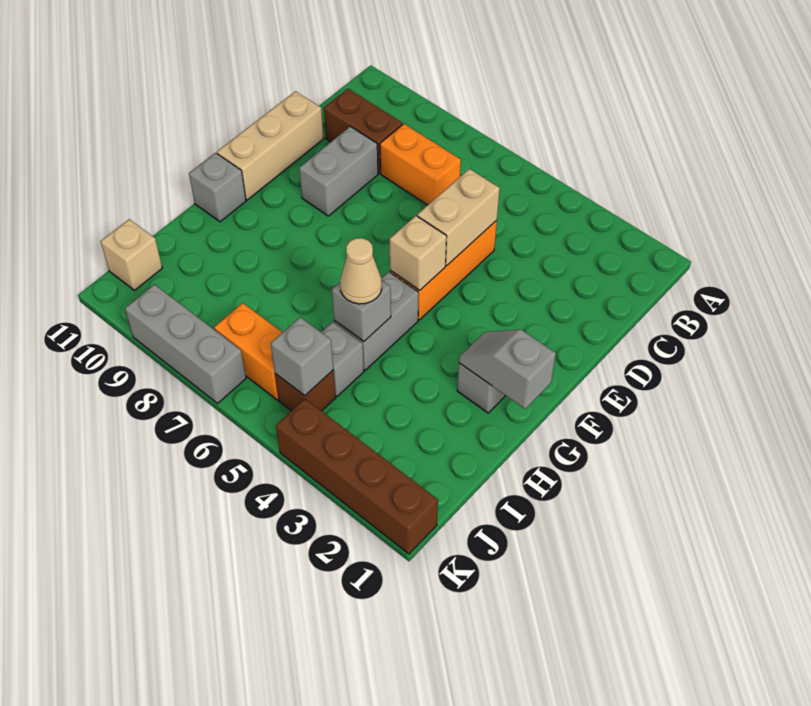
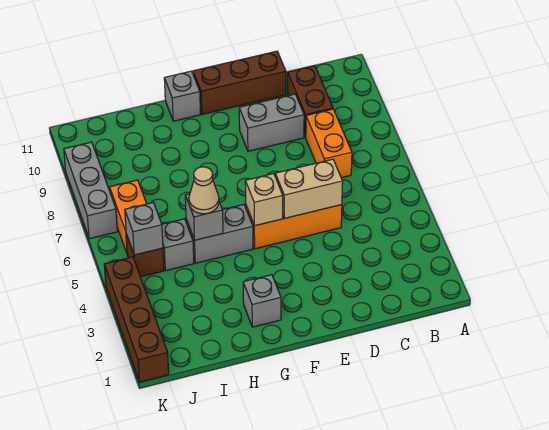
tan brick D11:F11 level 1 -> brown brick D11:F11 level 1
grey slope G1:G2 level 2 top 1 -> none
tan brick J11 level 1 -> none

